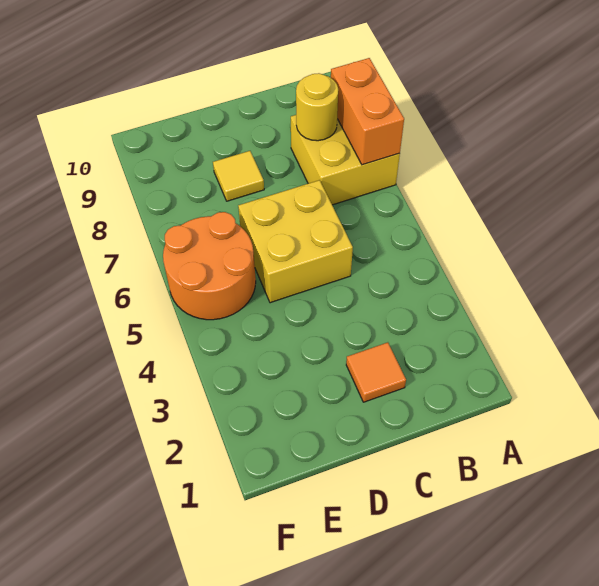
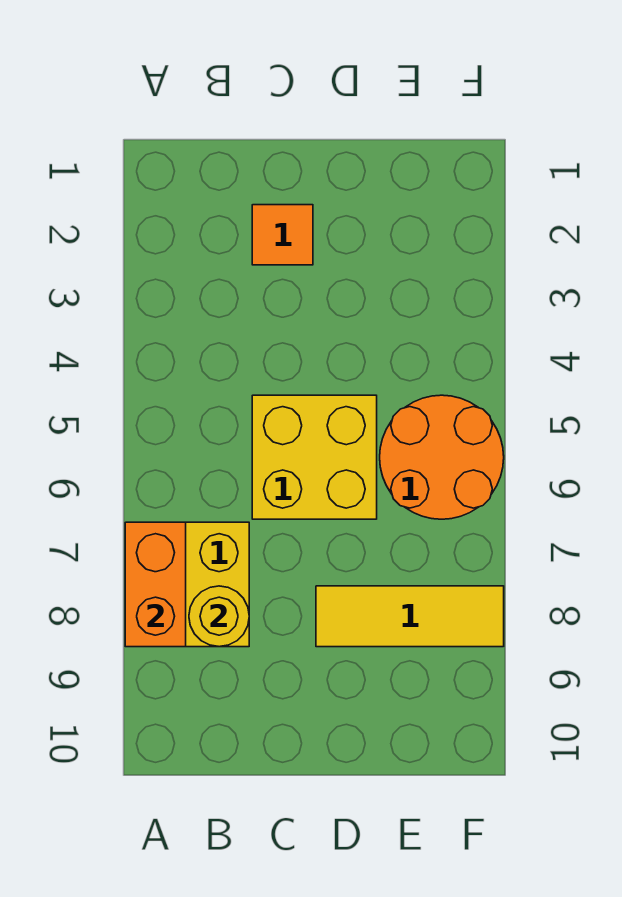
yellow tile D8 level 1 -> yellow tile D8:F8 level 1

